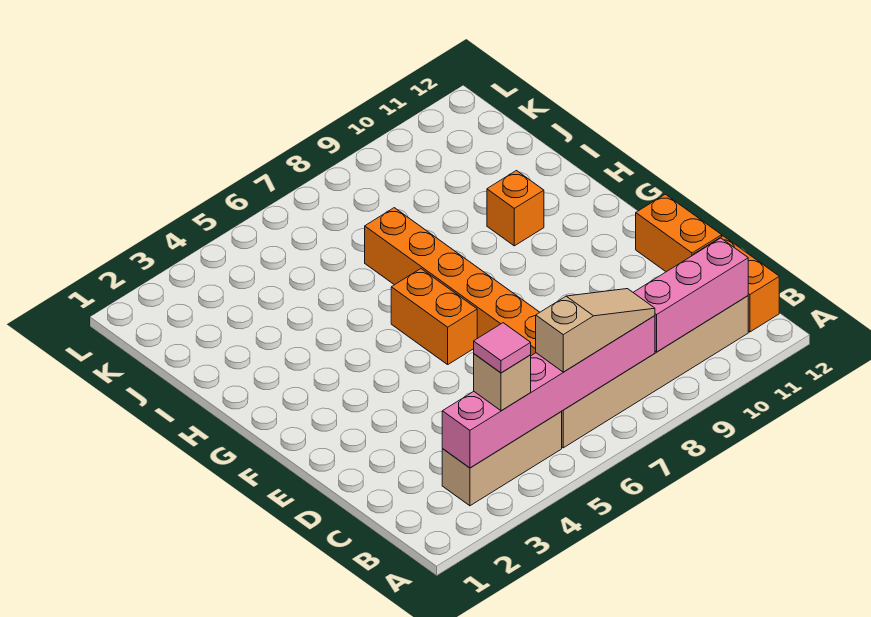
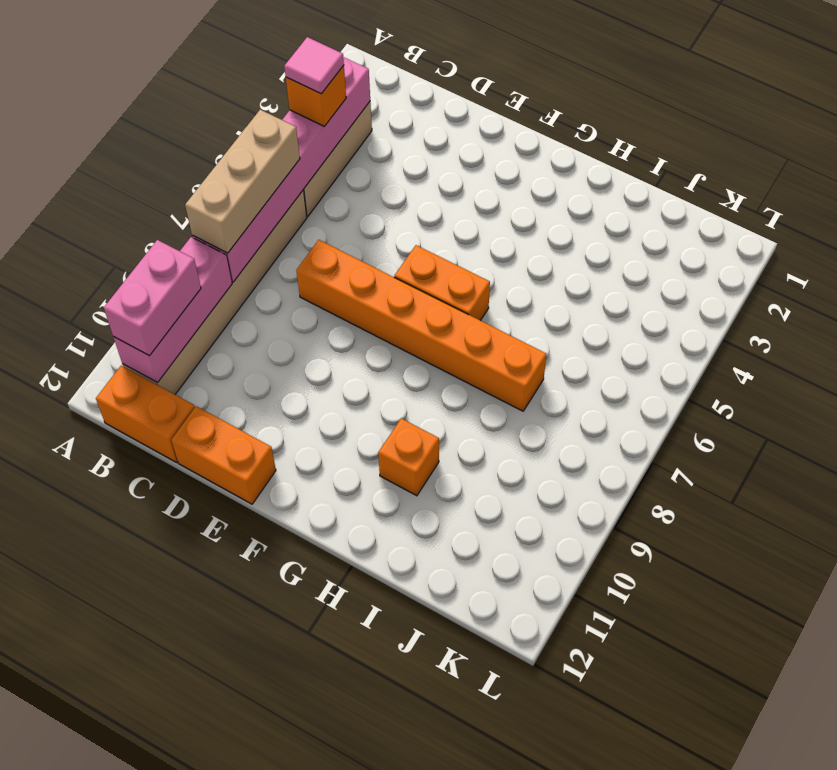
tan brick B4 level 3 -> orange brick B4 level 3
tan slope B6:B8 level 3 top 6 -> tan brick B6:B8 level 3
none -> pink brick B10:B11 level 3

